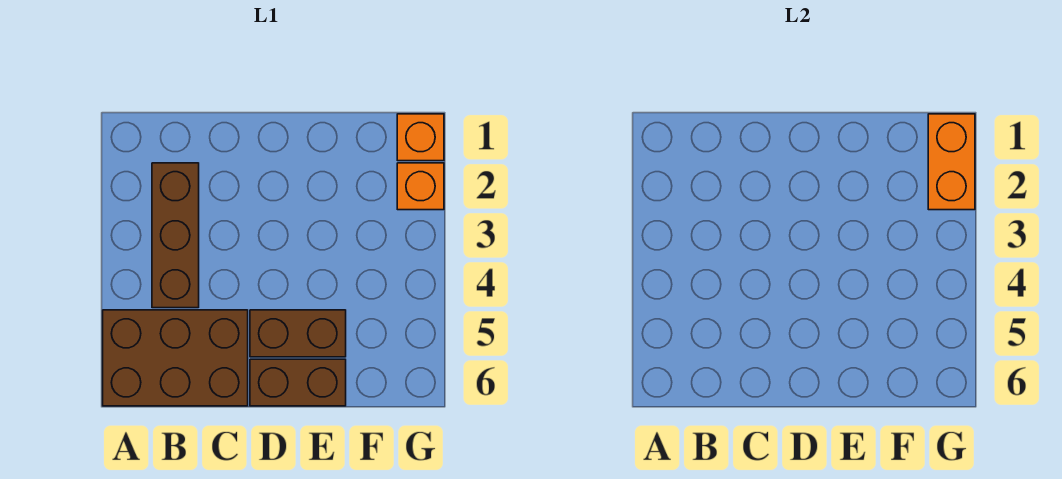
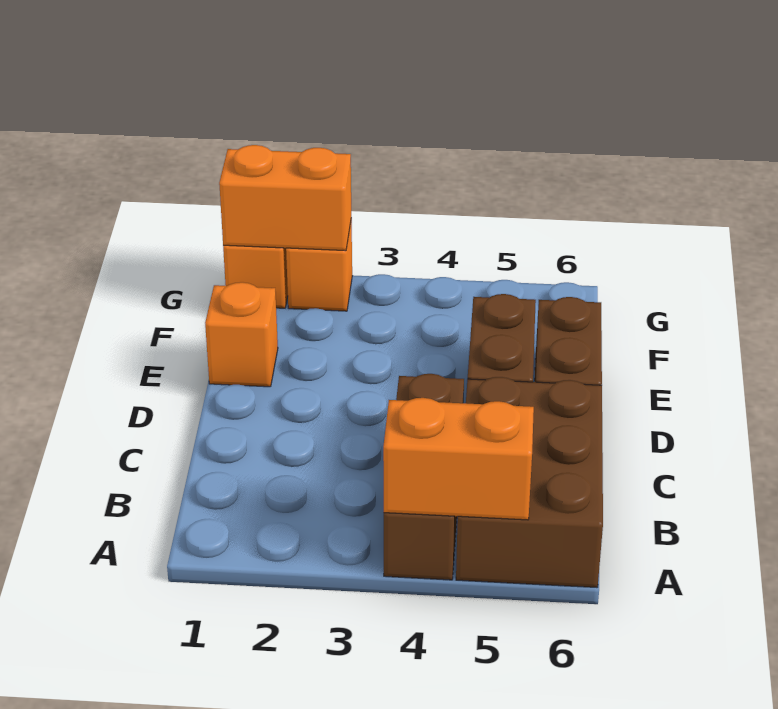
none -> orange brick A4:A5 level 2
brown brick B2:B4 level 1 -> brown brick A4:C4 level 1
none -> orange brick E1 level 1

